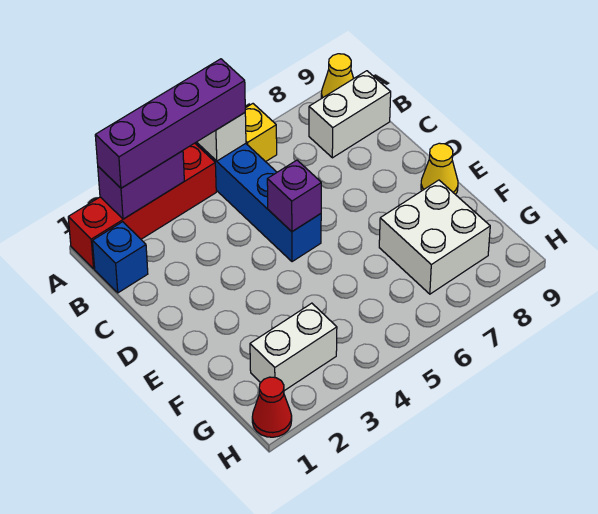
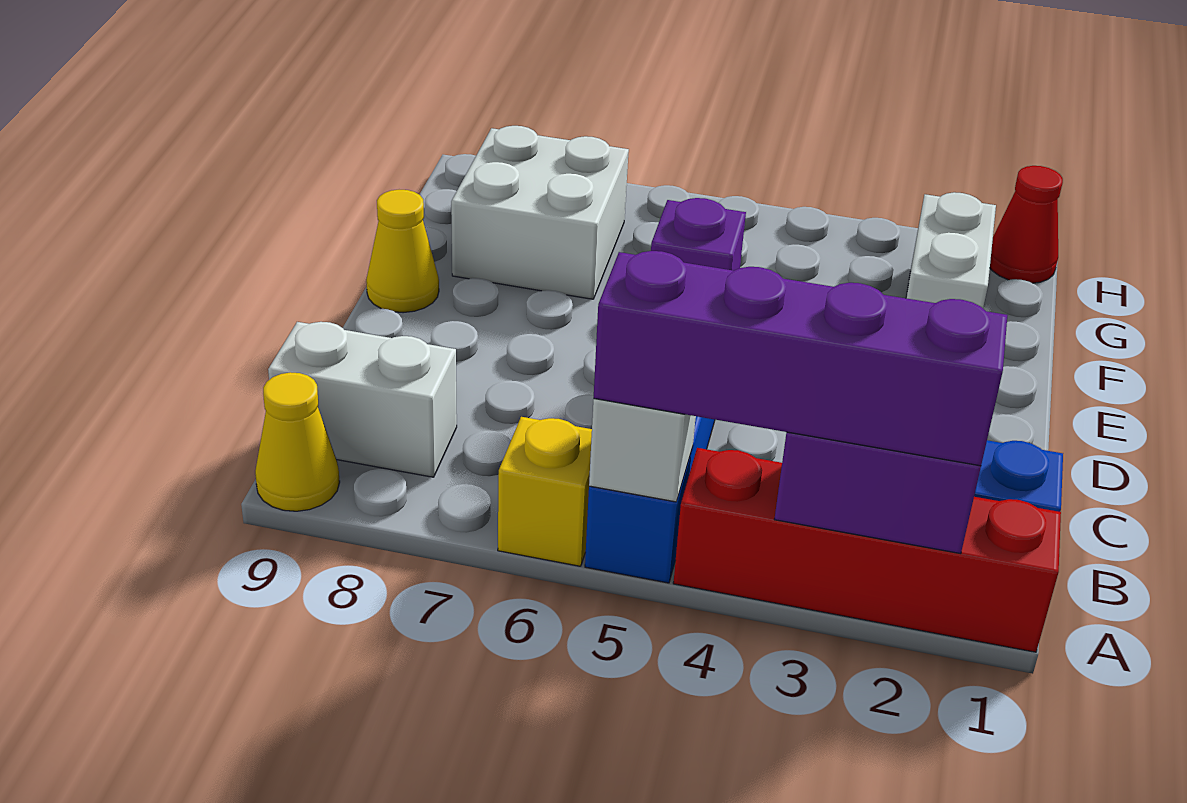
white brick G2:G3 level 1 -> white brick F2:G2 level 1

